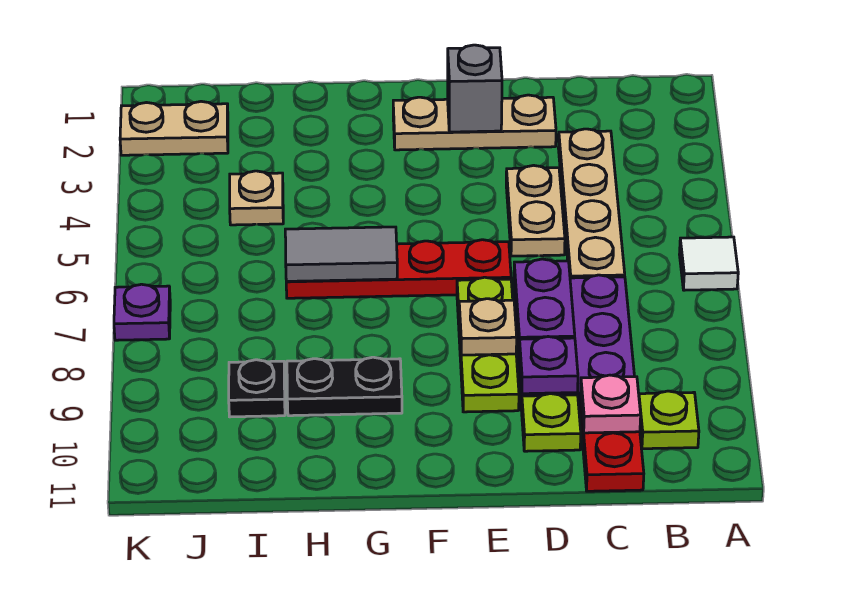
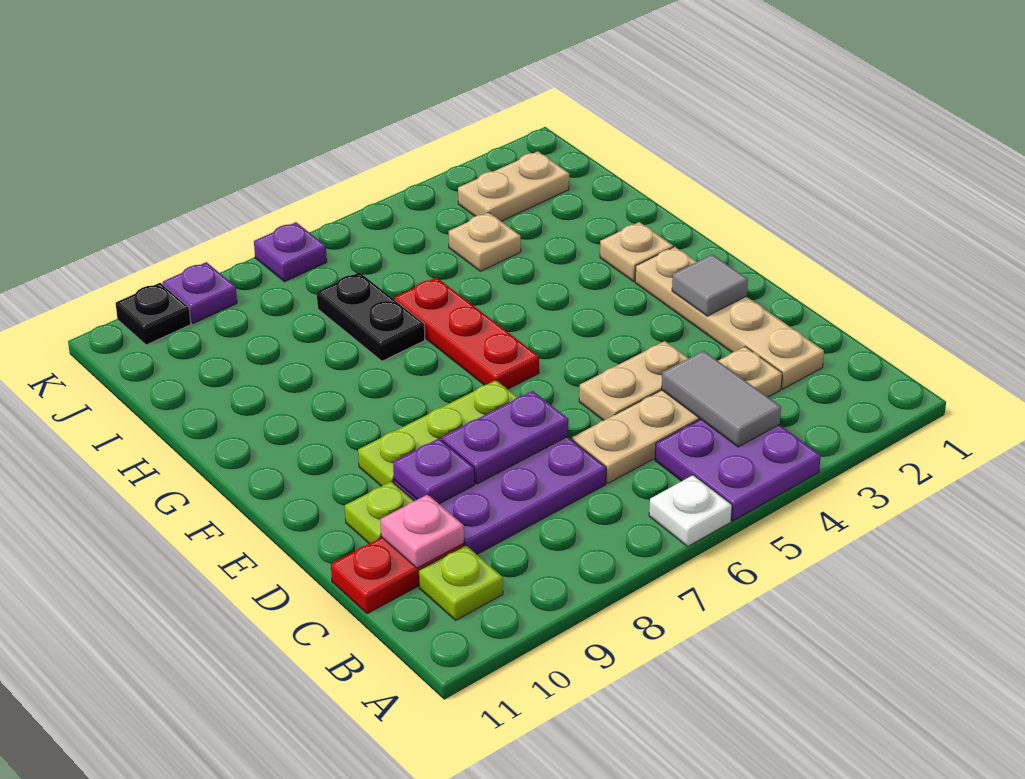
none -> purple plate A4:B5 level 1
white tile A6 level 1 -> white plate A6 level 1
tan plate D2:F2 level 1 -> tan plate C2:F2 level 1
grey brick E2 level 2 -> grey tile E2 level 2
red plate E6:H6 level 1 -> red plate F6:H6 level 1
tan plate E8 level 2 -> tan plate G2 level 1
grey tile G6:H6 level 2 -> grey tile B4:C4 level 2
black plate G9:H9 level 1 -> black plate H7:I7 level 1
black plate I9 level 1 -> black plate K10 level 1
tan plate J2:K2 level 1 -> tan plate J2:J3 level 1
none -> purple plate K9 level 1

